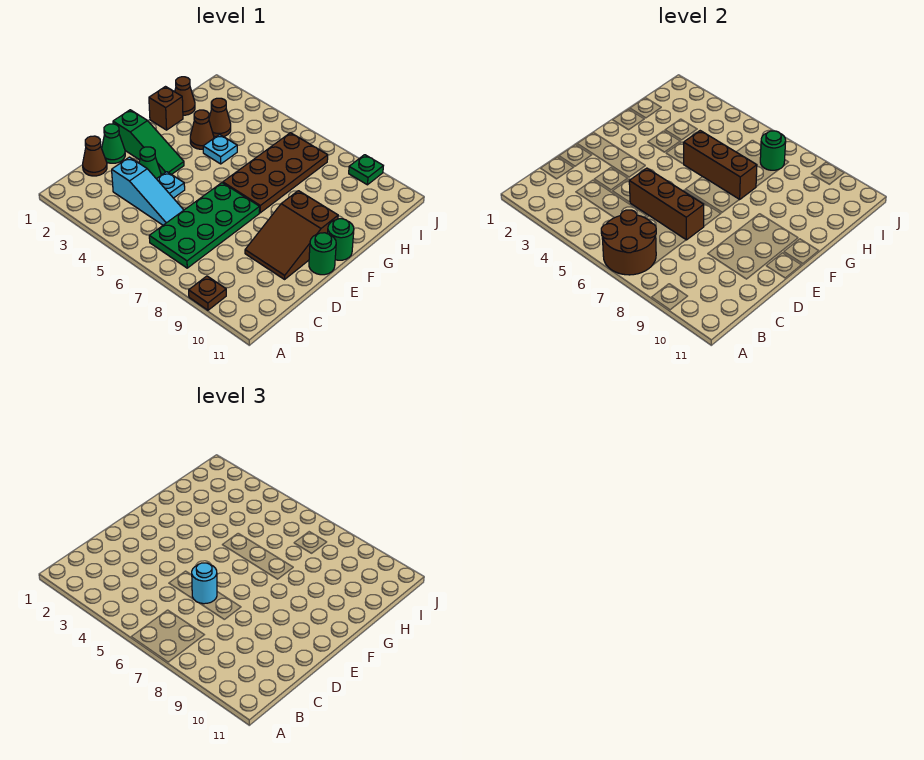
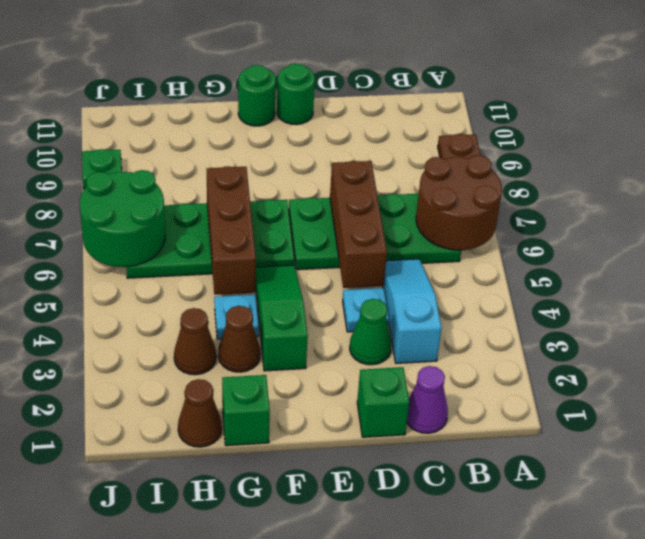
brown cone C1 level 1 -> purple cone C1 level 1
green cone D1 level 1 -> green brick D1 level 1
cyan round brick D6 level 3 -> none
brown slope D9:F10 level 1 top F -> none
green slope E1:E3 level 1 top 1 -> green slope F3:F5 level 1 top 3
brown plate F6:I7 level 1 -> green plate F6:I7 level 1
brown brick G1 level 1 -> green brick G1 level 1
green round brick I7 level 2 -> green round brick I6:J7 level 2

